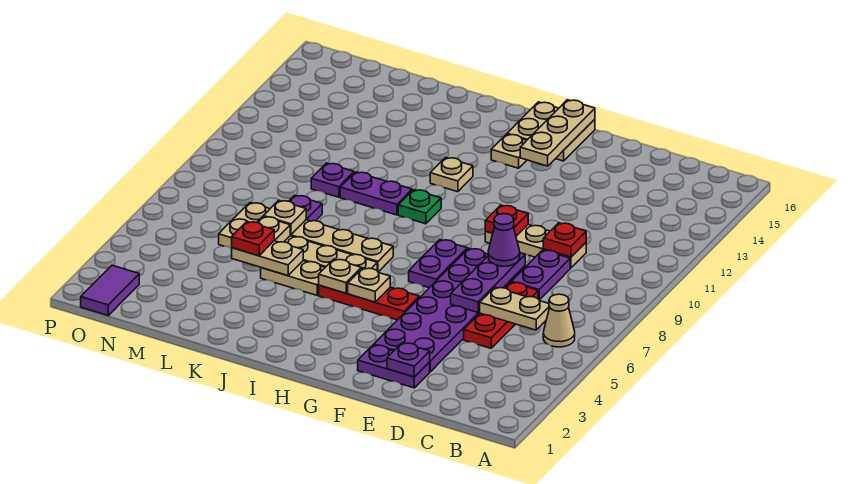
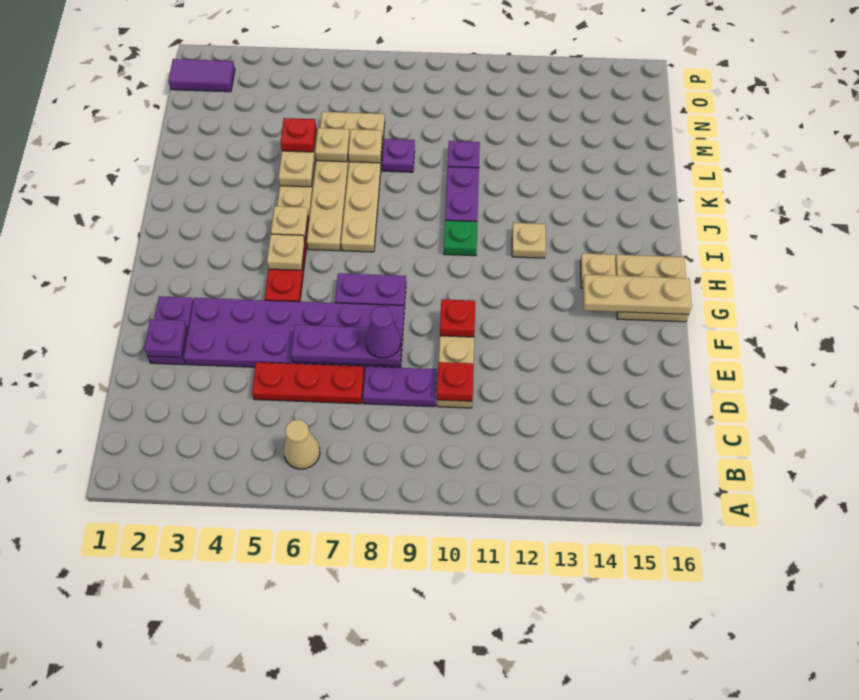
tan plate C6:D6 level 2 -> none

